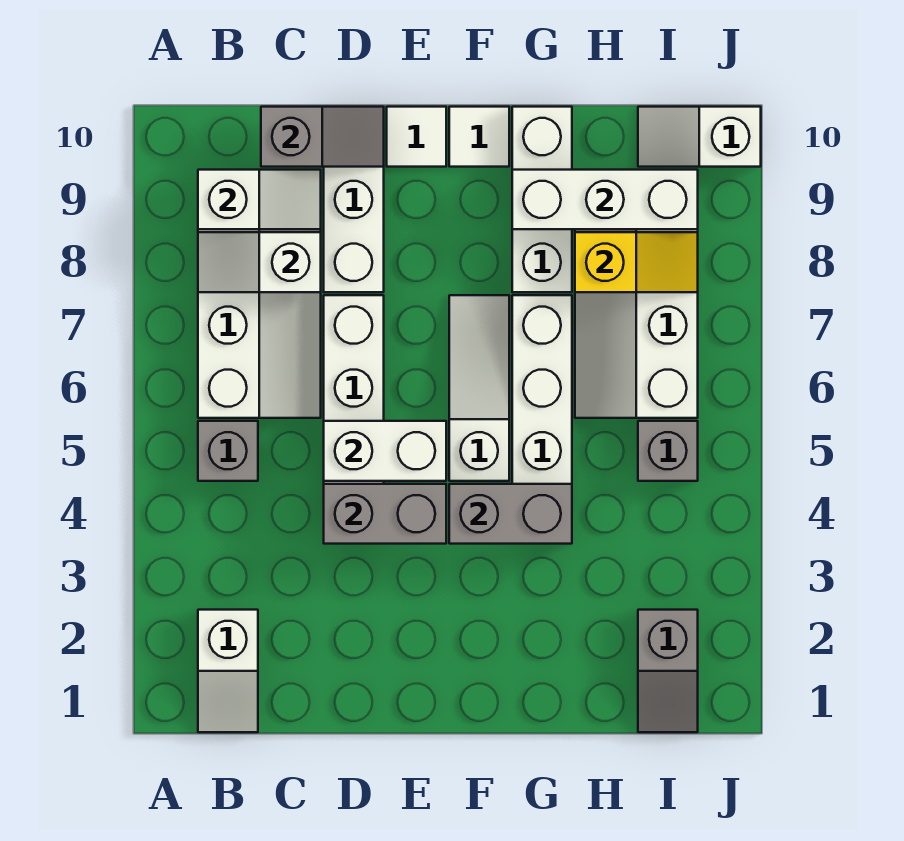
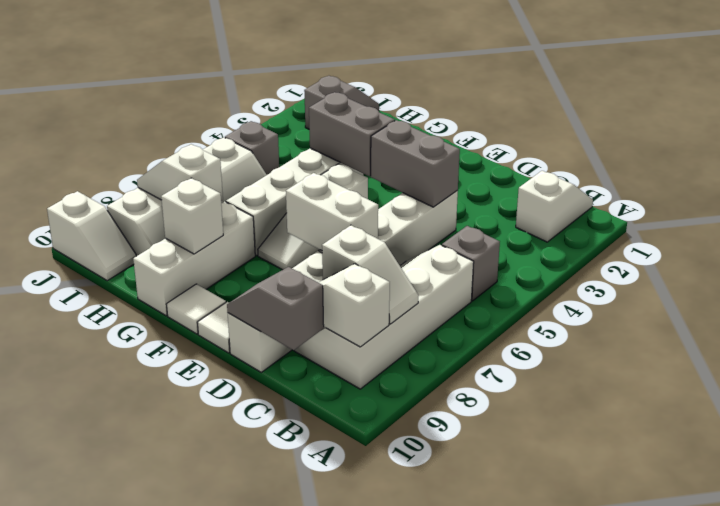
white brick D5:E5 level 2 -> white brick D7:E7 level 2
white brick G9:I9 level 2 -> white brick G9 level 2
yellow slope H8:I8 level 2 top H -> white slope H8:I8 level 2 top H

